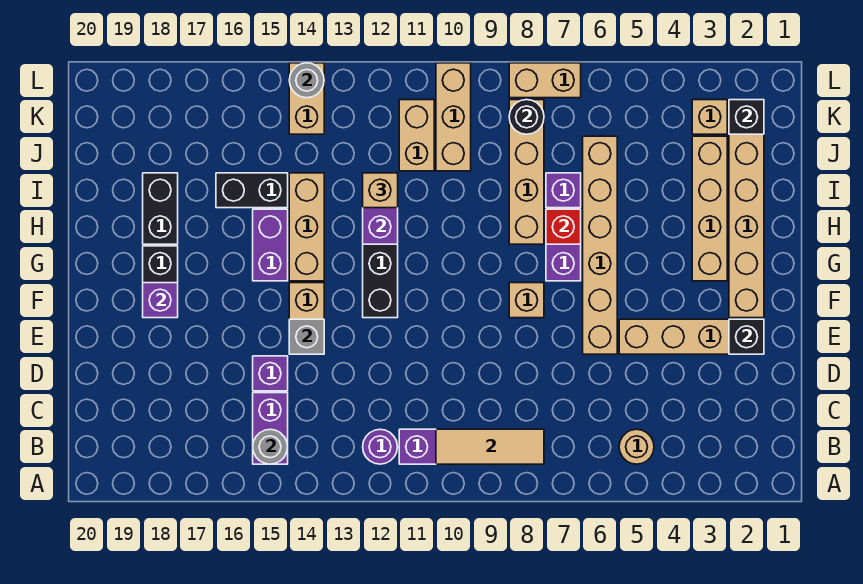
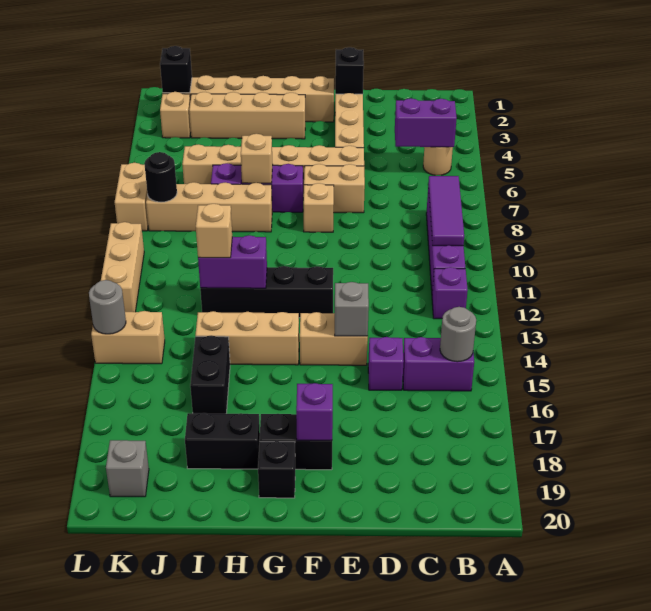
tan tile B8:B10 level 2 -> purple tile B8:B10 level 2
purple round brick B12 level 1 -> purple brick B12 level 1
purple brick G15:H15 level 1 -> purple brick B5:C5 level 2
none -> black brick G19 level 1
red brick H7 level 2 -> tan brick H7 level 2
tan brick J10:L10 level 1 -> tan brick L10:L12 level 1
tan brick J11:K11 level 1 -> tan brick E7:F7 level 1
none -> grey brick K19 level 1

